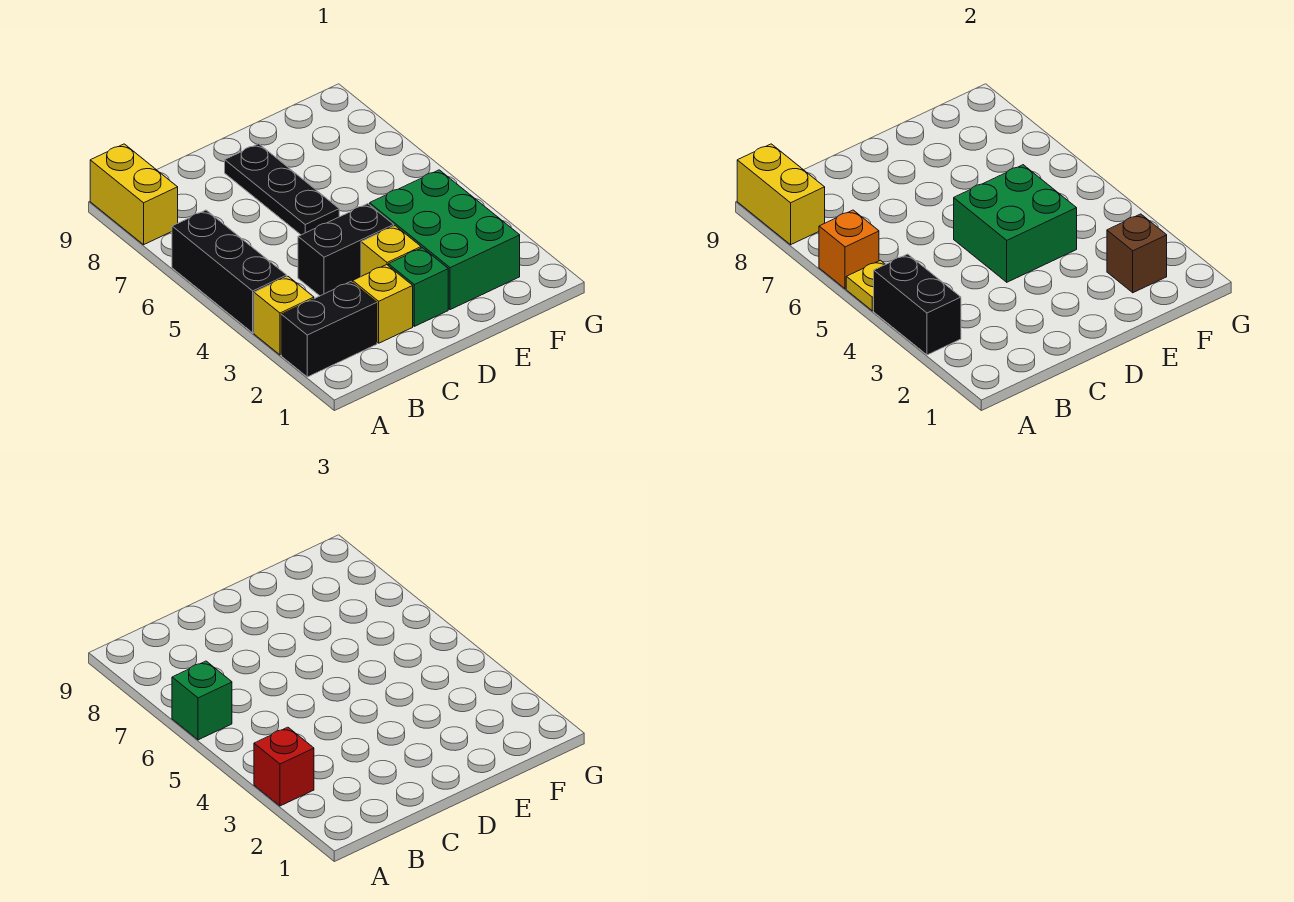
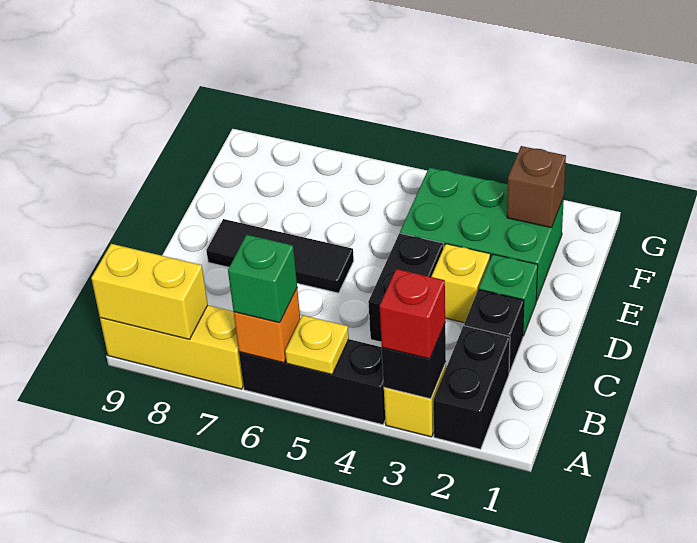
black brick A3:A4 level 2 -> black brick A3 level 2
yellow brick A8:A9 level 1 -> yellow brick A7:A9 level 1
yellow brick C2 level 1 -> black brick C2 level 1
green brick D4:E5 level 2 -> none
black plate D6:D8 level 1 -> black tile D6:D8 level 1

